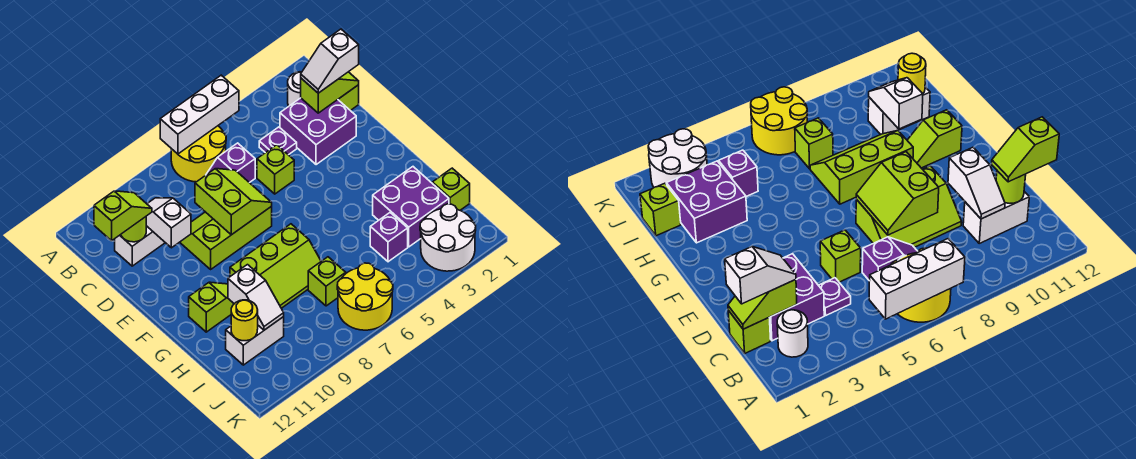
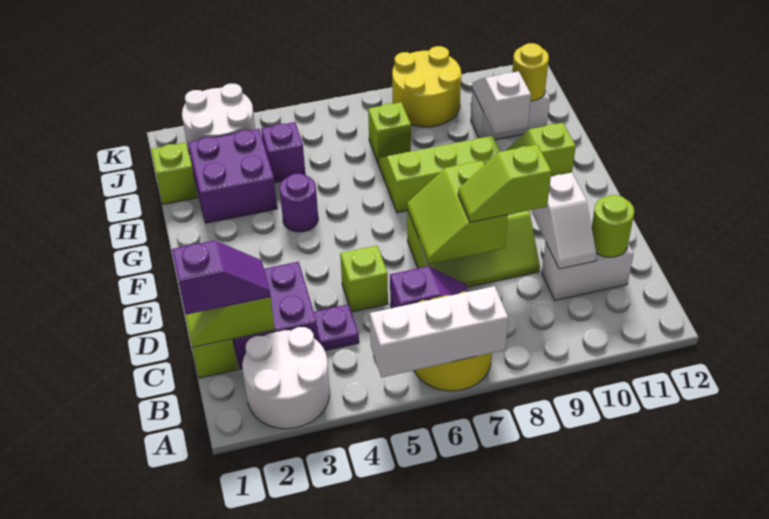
white round brick B2 level 1 -> white round brick A2:B3 level 1
white slope C1:C2 level 3 top 1 -> purple slope C1:C2 level 3 top 1
lime slope C11:C12 level 3 top 12 -> lime slope D8:D9 level 3 top 9
none -> purple round brick G4 level 1
yellow round brick J6:K7 level 1 -> yellow round brick J8:K9 level 1

